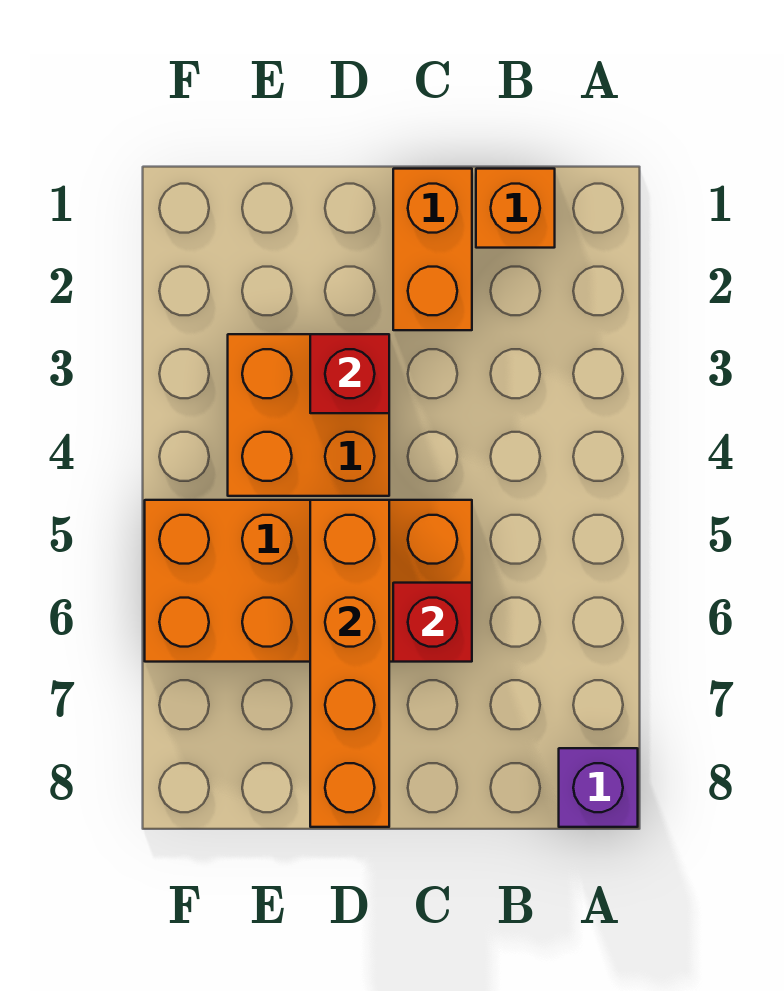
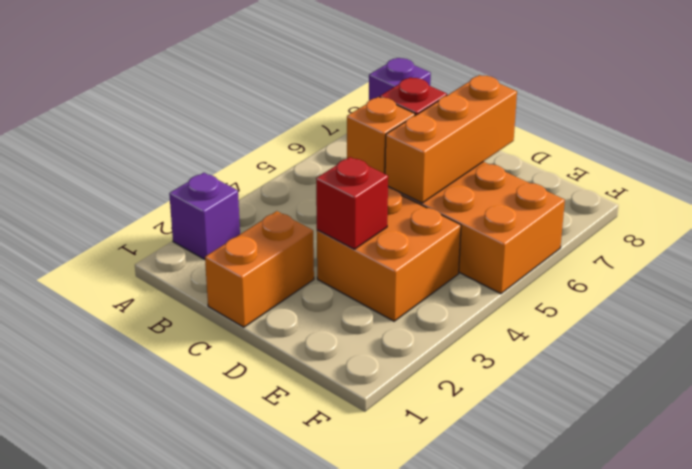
none -> purple brick A2 level 1
orange brick B1 level 1 -> orange brick C5 level 2
orange brick D5:D8 level 2 -> orange brick D5:D7 level 2

